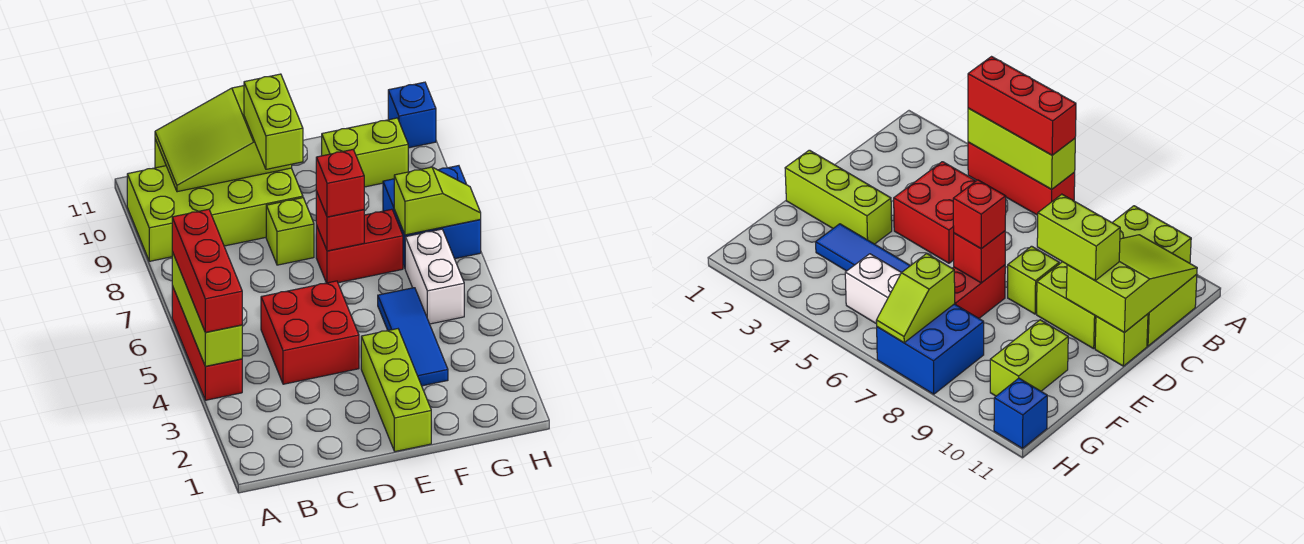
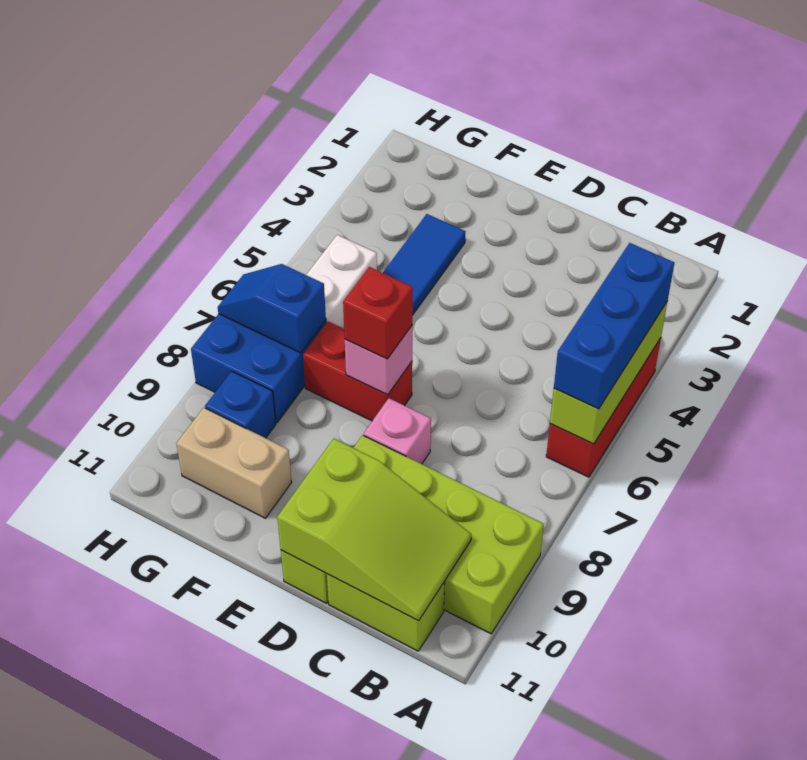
red brick A4:A6 level 3 -> blue brick A4:A6 level 3
red brick C4:D5 level 1 -> none
lime brick D8 level 1 -> pink brick D8 level 1
lime brick D9:D10 level 3 -> none
lime brick E1:E3 level 1 -> none
red brick E7 level 2 -> pink brick E7 level 2
lime brick F10:G10 level 1 -> tan brick F10:G10 level 1
lime slope G7:H7 level 2 top G -> blue slope G7:H7 level 2 top G
blue brick H11 level 1 -> blue brick G9 level 1

